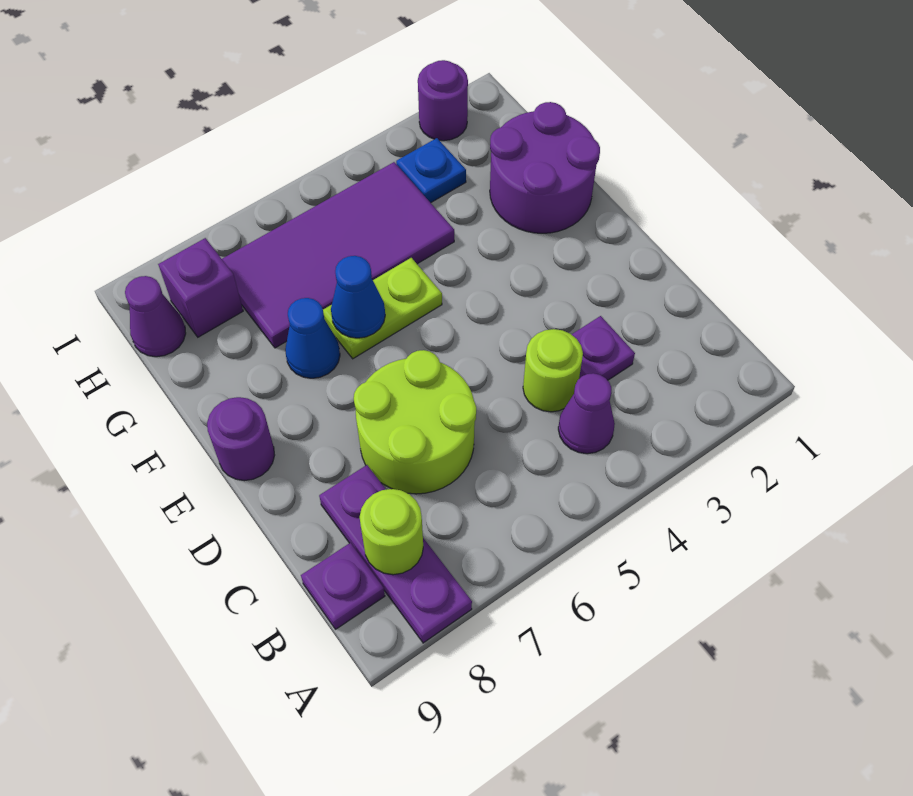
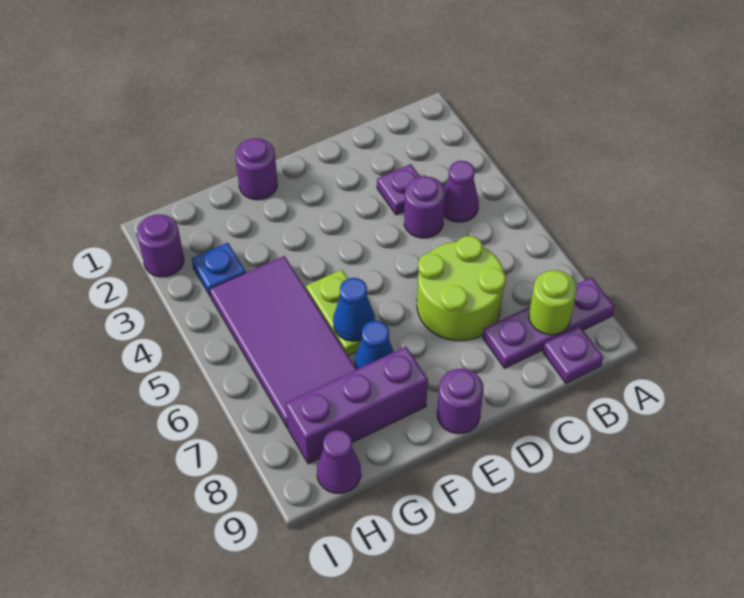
lime round brick C4 level 1 -> purple round brick C4 level 1
purple round brick F1:G2 level 1 -> purple round brick F1 level 1
purple brick H8 level 1 -> purple brick F8:H8 level 1

